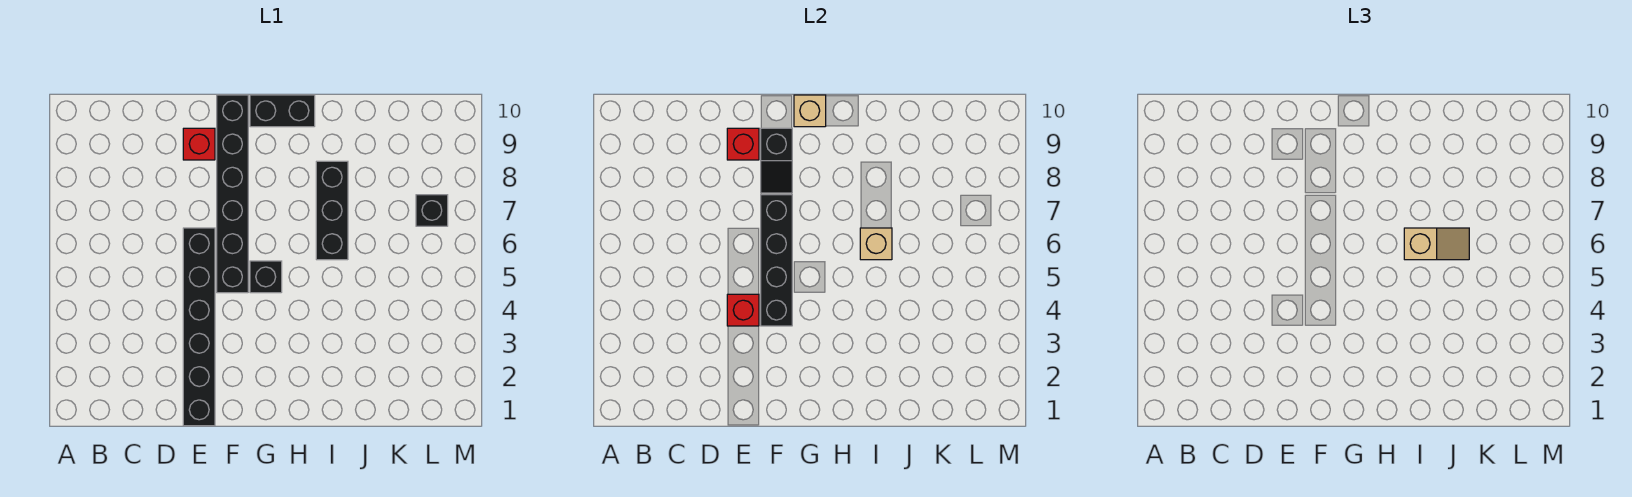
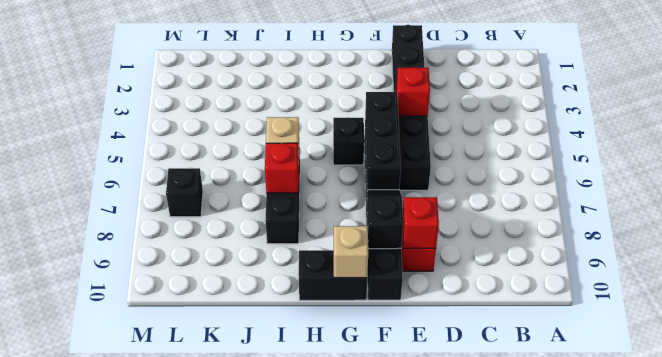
black brick F4:F7 level 2 -> black brick F5:F7 level 2
tan slope I6:J6 level 3 top I -> none
none -> red brick I7 level 2

